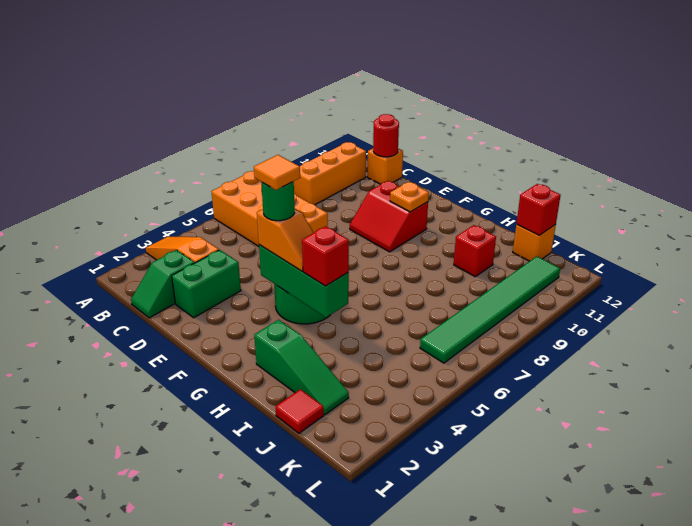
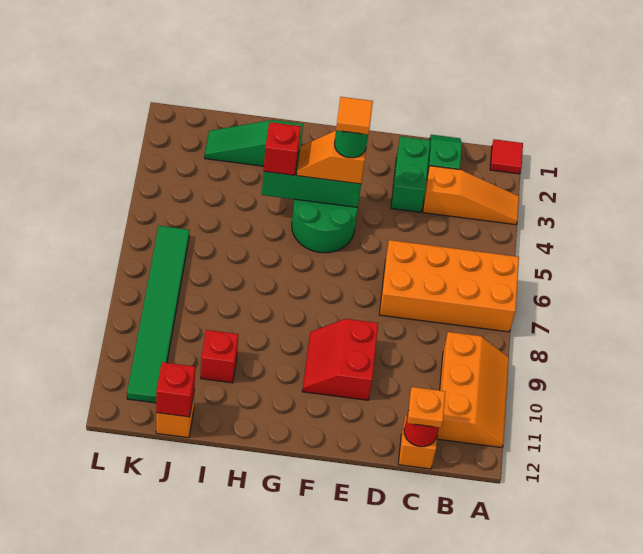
red slope E9:F10 level 1 top 10 -> red slope E9:F10 level 1 top E
orange plate F10 level 2 -> orange plate C12 level 3
red tile J1 level 1 -> red tile A1 level 1

